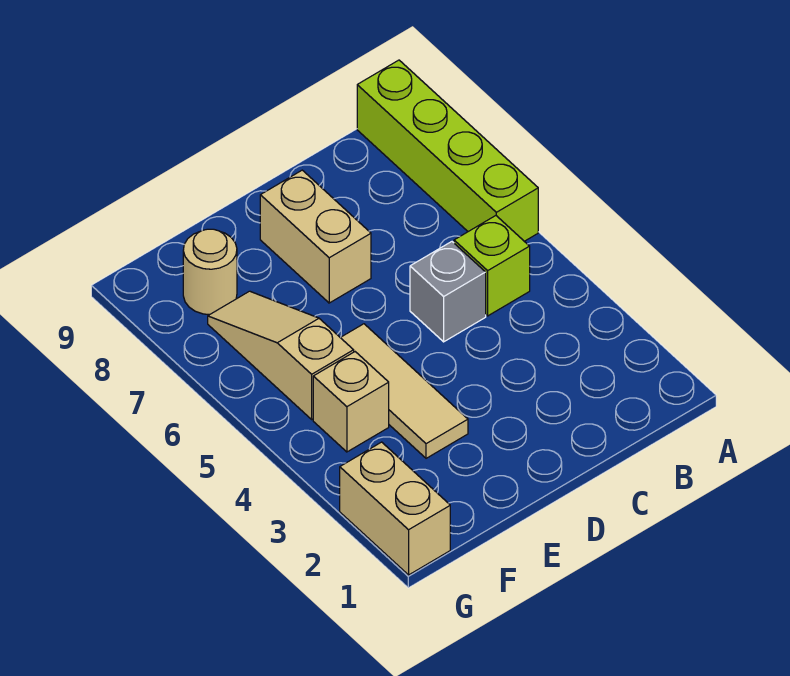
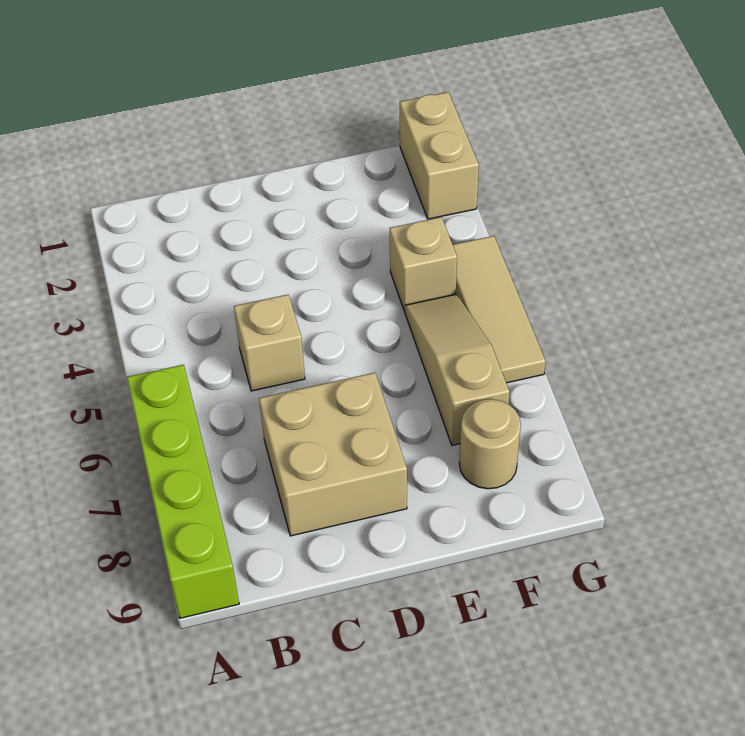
lime brick B5 level 1 -> none
grey brick C5 level 1 -> tan brick C5 level 1
tan brick D7:D8 level 1 -> tan brick C7:D8 level 1
tan tile E3:E5 level 1 -> tan tile G4:G6 level 1
tan slope F5:F7 level 1 top 5 -> tan slope F5:F7 level 1 top 7

